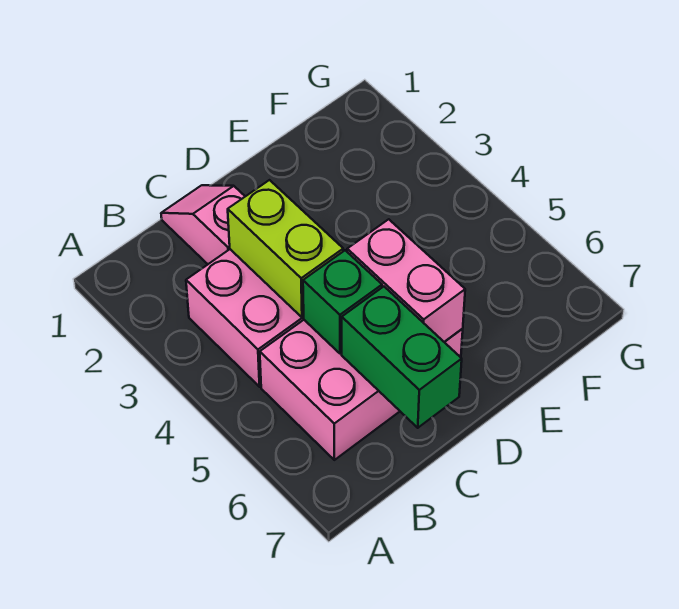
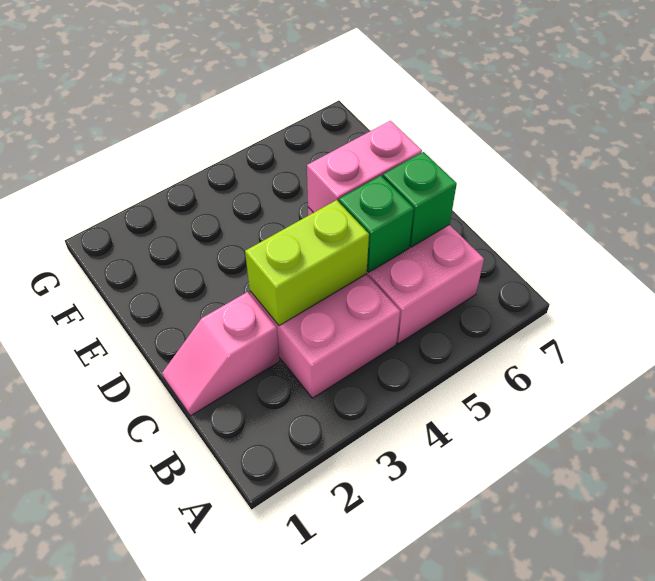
green brick C6:C7 level 2 -> green brick C6 level 2

